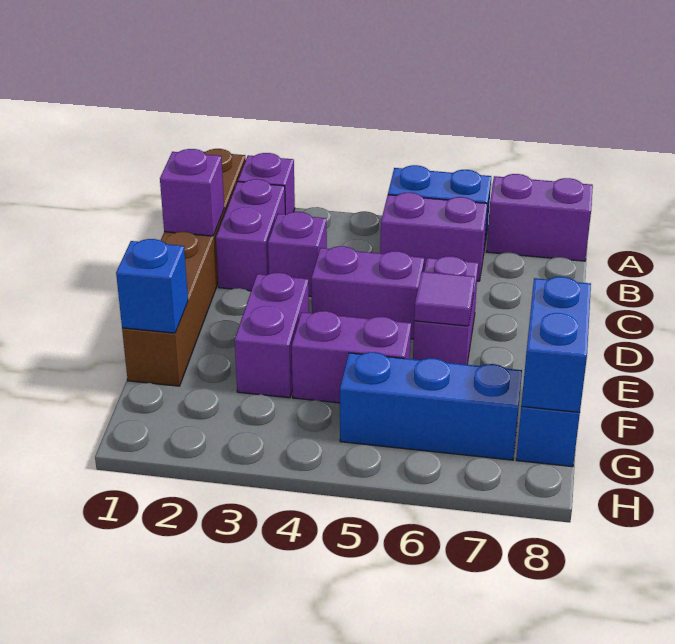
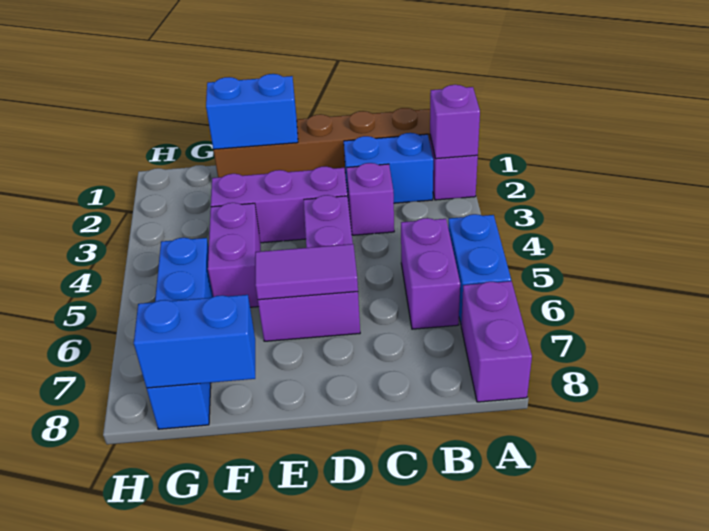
purple brick B2:C2 level 1 -> blue brick B2:C2 level 1
purple brick C1 level 2 -> purple brick A2 level 2
purple brick E3:F3 level 1 -> purple brick D3:F3 level 1
purple tile E6 level 2 -> purple tile D6:E6 level 2
blue brick F1 level 2 -> blue brick E1:F1 level 2

